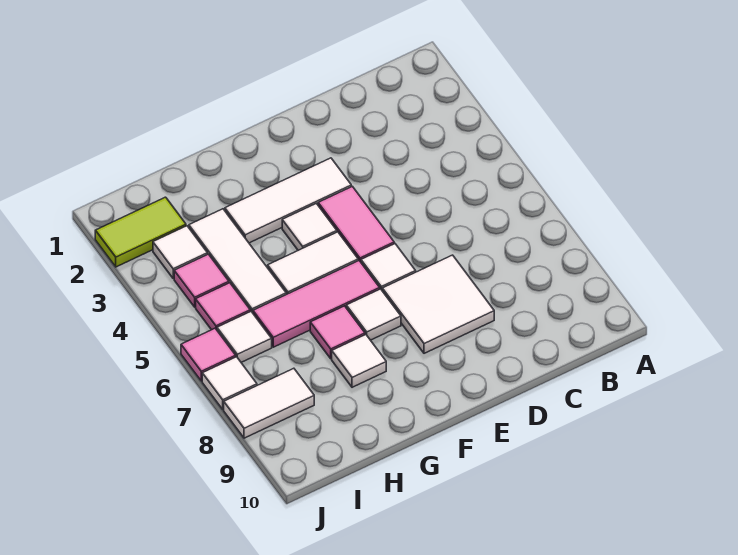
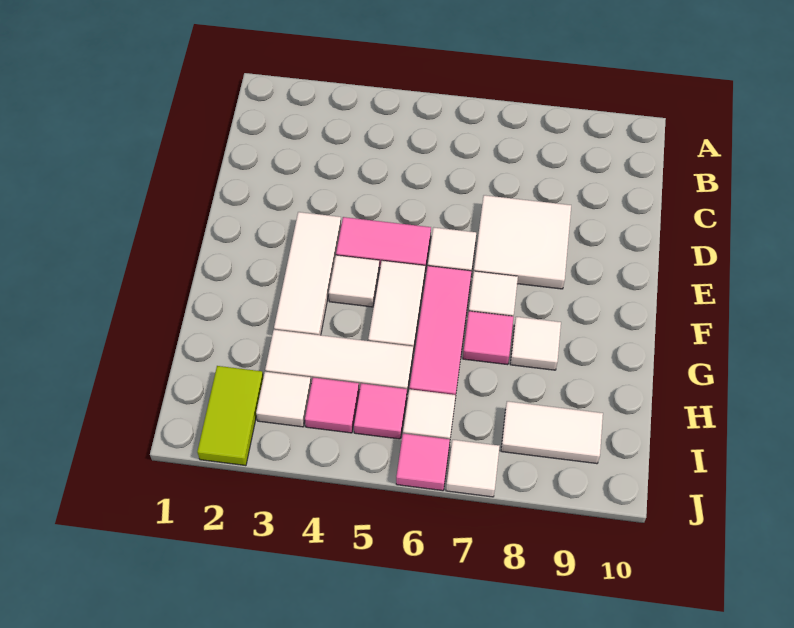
white tile I8:J8 level 1 -> white tile I8:I9 level 1

